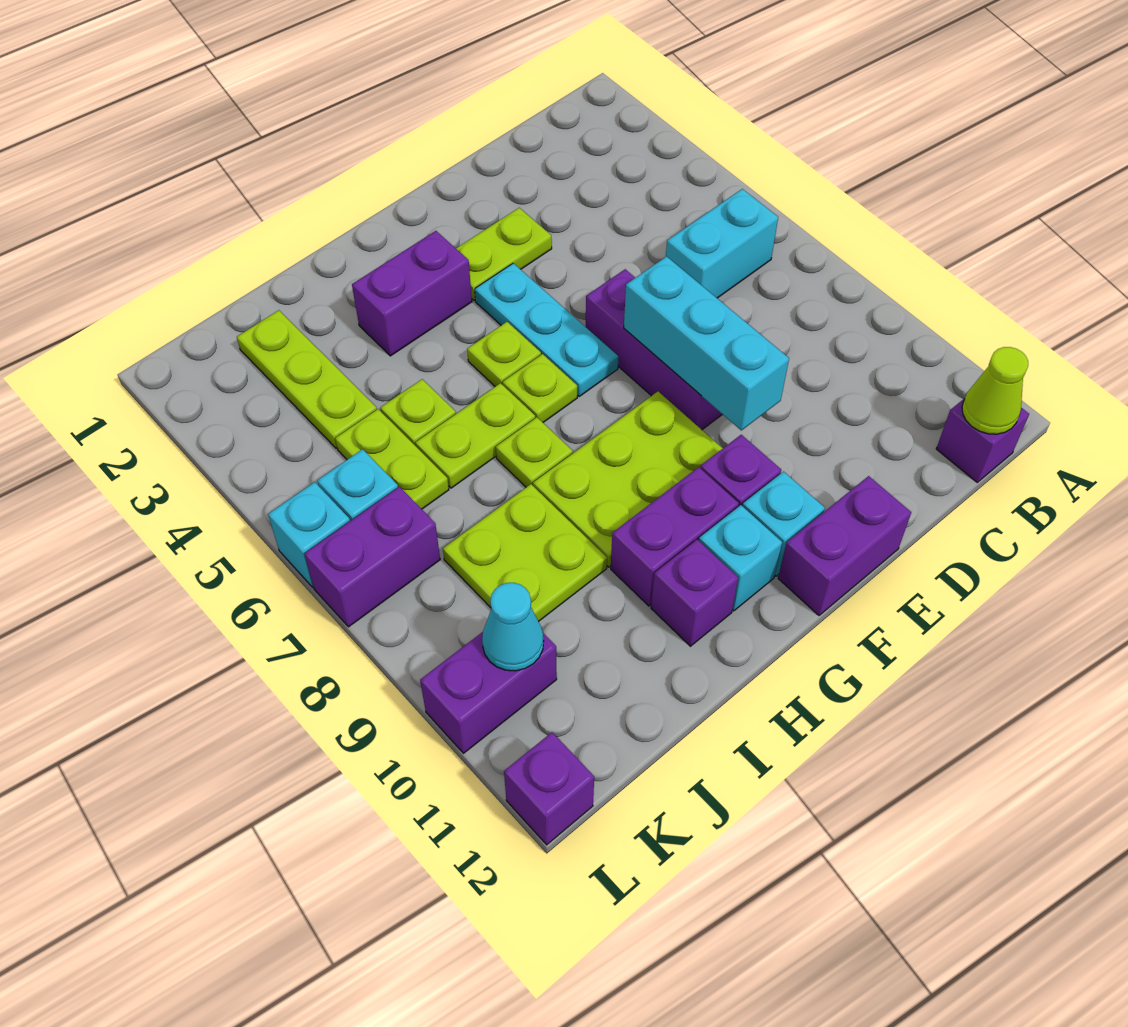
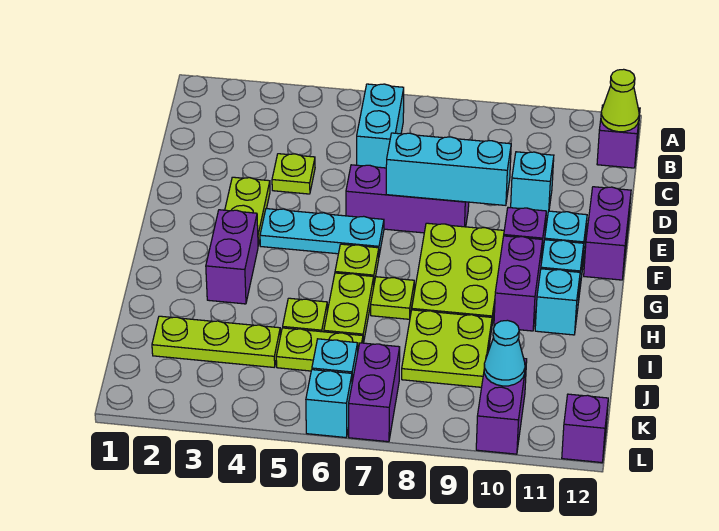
none -> cyan brick D10 level 1
lime plate G5 level 1 -> lime plate D4 level 1
purple brick H11 level 1 -> cyan brick H11 level 1

